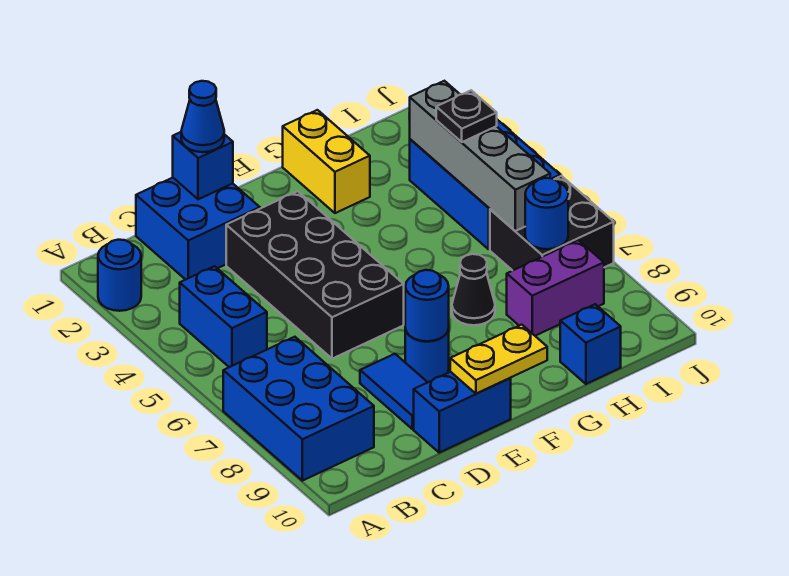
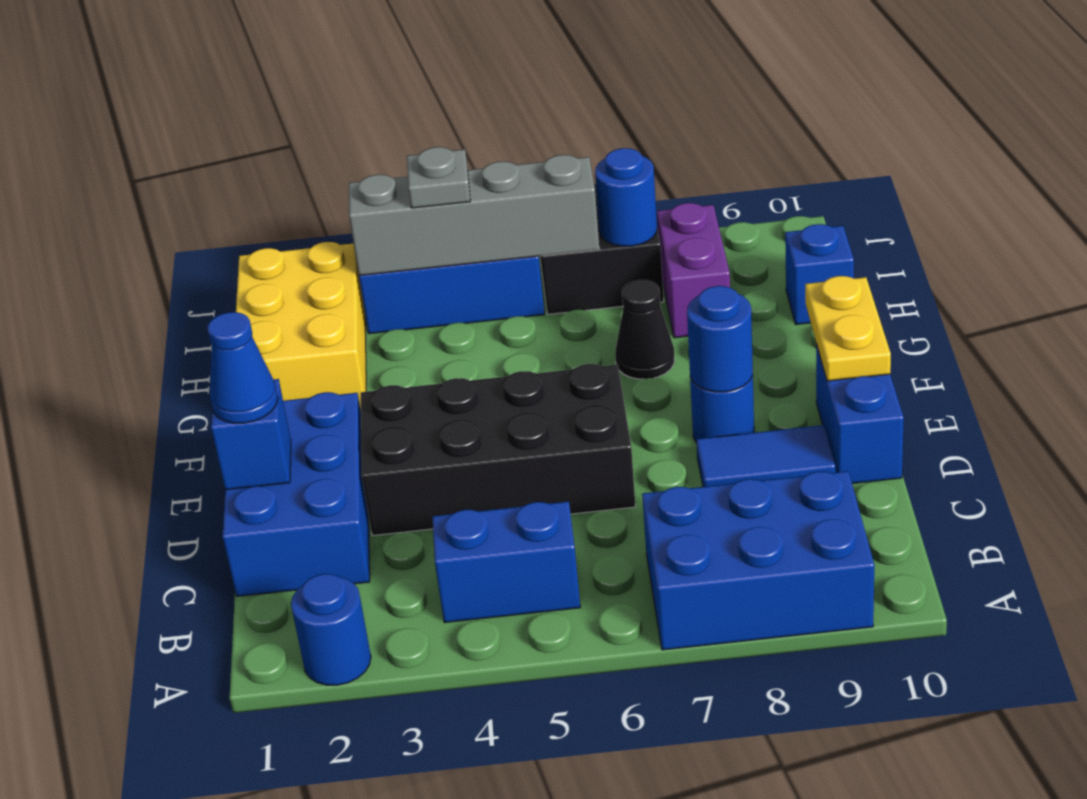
blue brick C1:D2 level 1 -> blue brick C1:E2 level 1
yellow brick G1:G2 level 1 -> yellow brick G1:I2 level 1
black plate I4 level 3 -> grey plate I4 level 3

